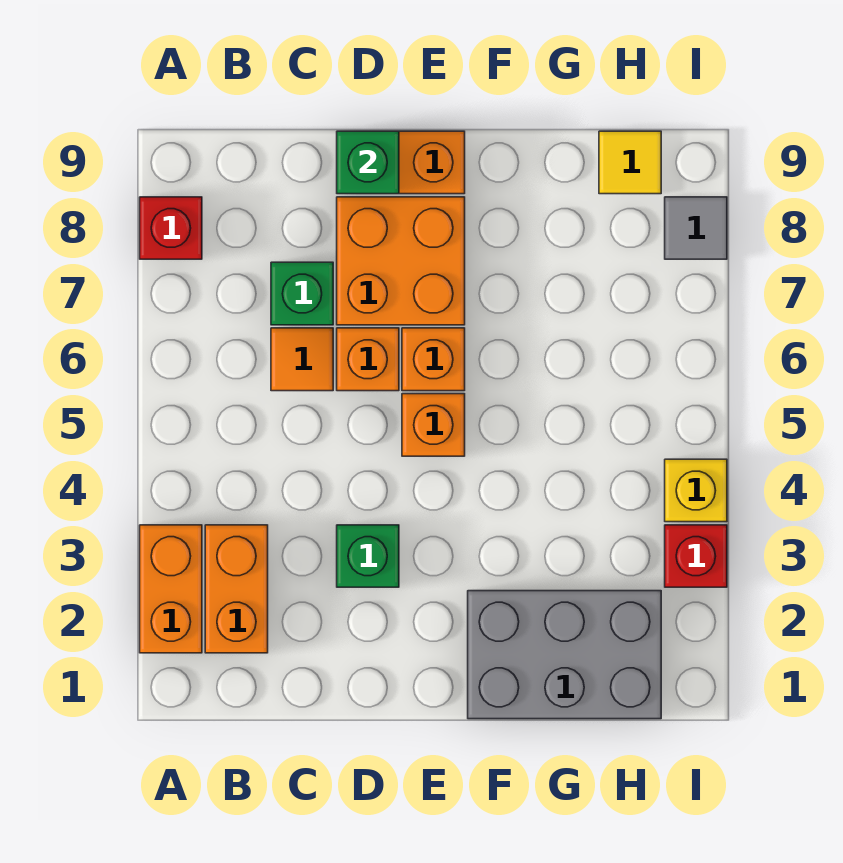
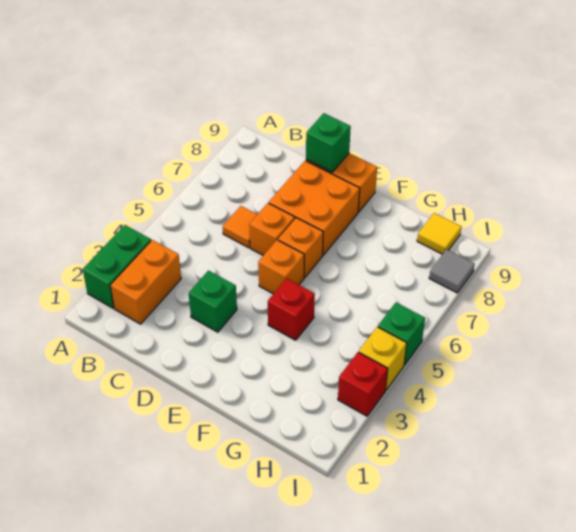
orange brick A2:A3 level 1 -> green brick A2:A3 level 1
red brick A8 level 1 -> red brick F4 level 1
green brick C7 level 1 -> green brick I5 level 1
grey brick F1:H2 level 1 -> none

